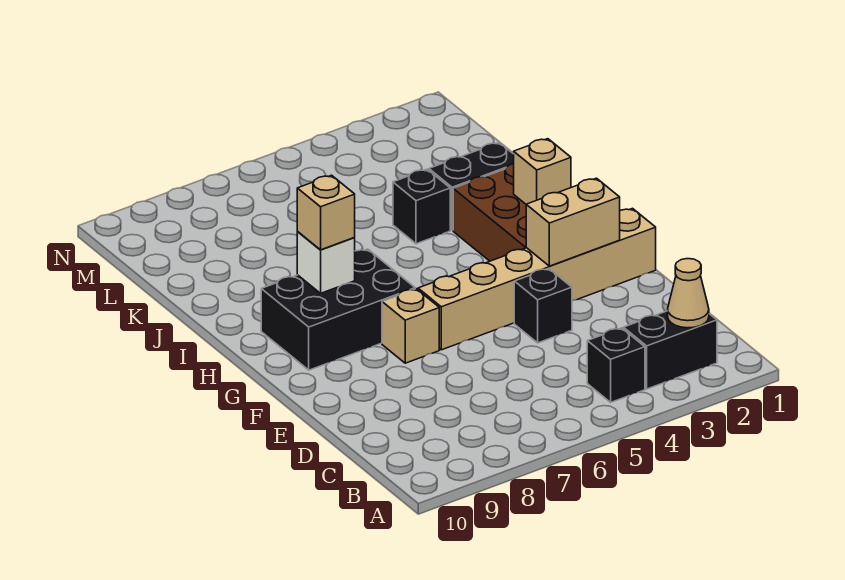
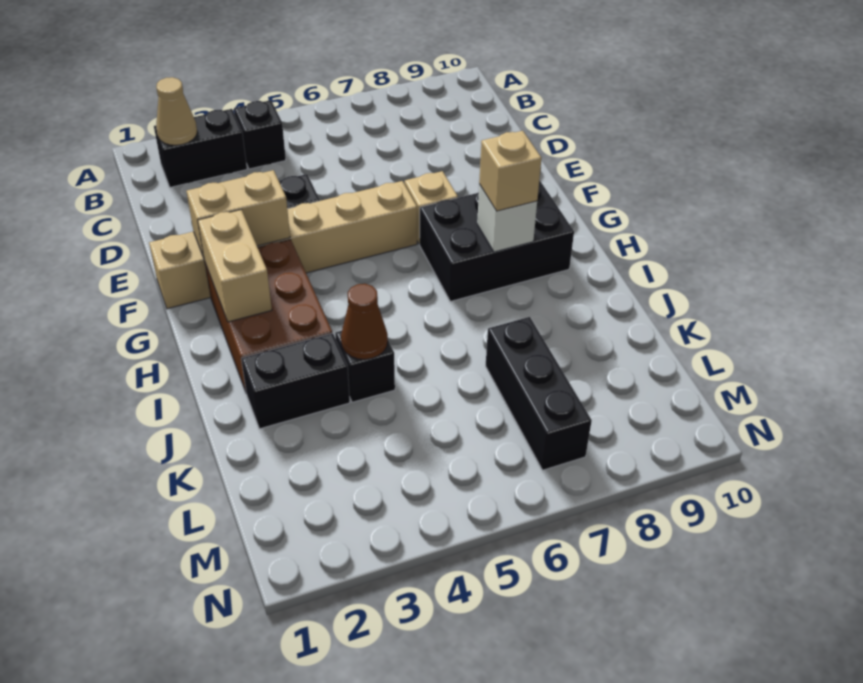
tan brick H2 level 2 -> tan brick G2:H2 level 2
none -> brown cone J4 level 2
none -> black brick K7:M7 level 1

